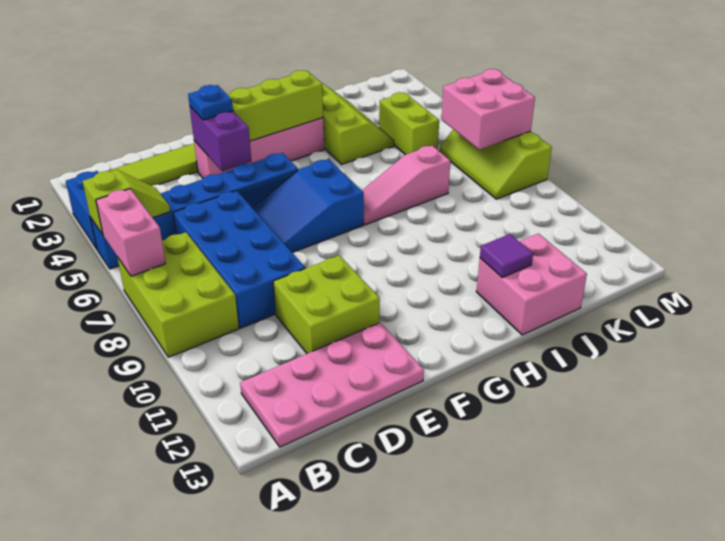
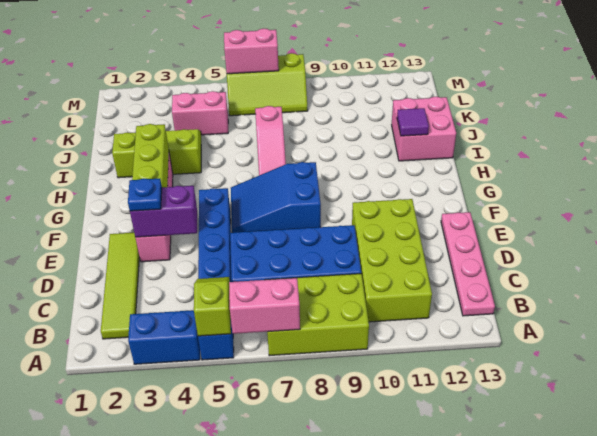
pink plate B12:E13 level 1 -> pink plate B13:E13 level 1
lime brick D10:E11 level 1 -> lime brick B10:E11 level 1
blue slope E6:G7 level 1 top G -> blue slope F6:G8 level 1 top 8
lime brick K4:K5 level 1 -> pink brick K4:K5 level 1
pink brick L6:M7 level 2 -> pink brick M6:M7 level 2

